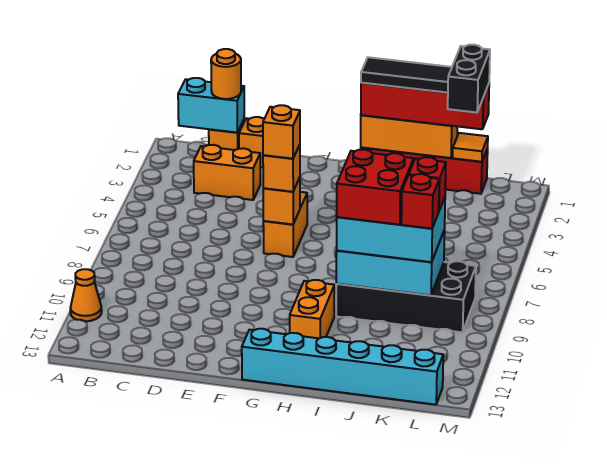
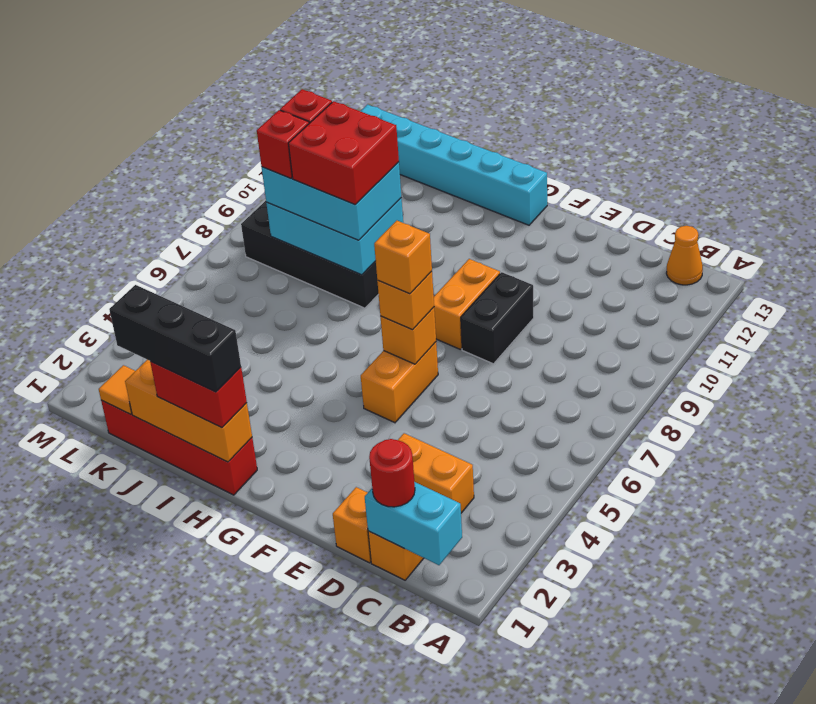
orange cone A11 level 1 -> orange cone B13 level 1
orange round brick C1 level 3 -> red round brick C1 level 3
red brick H1:K1 level 3 -> red brick H1:I1 level 3
black tile H1:J1 level 4 -> black brick H1:J1 level 4
orange brick H10:H11 level 1 -> orange brick F8:F9 level 1
black brick K1:K2 level 4 -> black brick E8:E9 level 1

